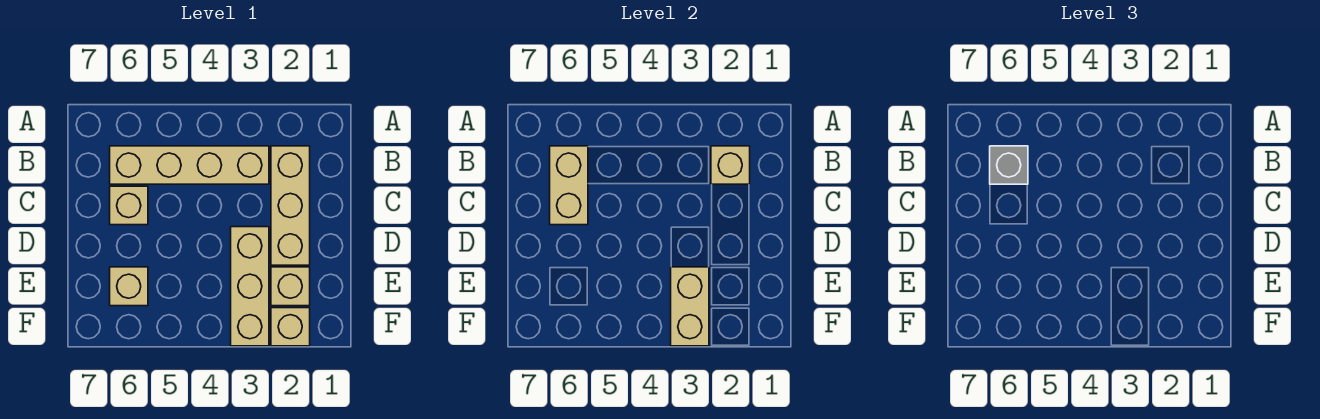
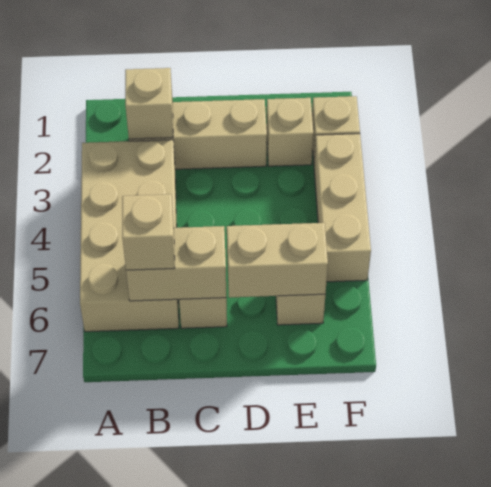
tan brick B3:B6 level 1 -> tan brick A3:B6 level 1
grey brick B6 level 3 -> tan brick B6 level 3
tan brick D3:F3 level 1 -> tan brick F3:F5 level 1
tan brick E3:F3 level 2 -> tan brick D6:E6 level 2

